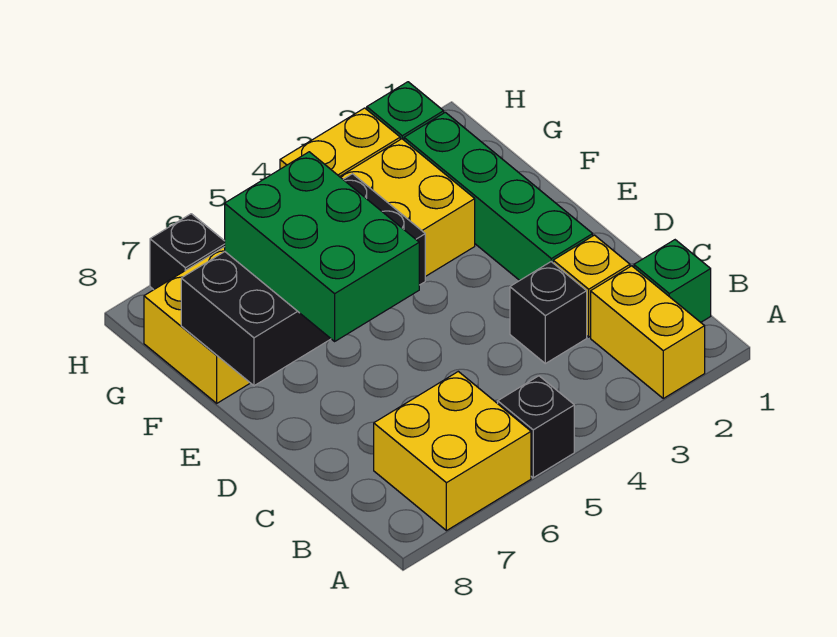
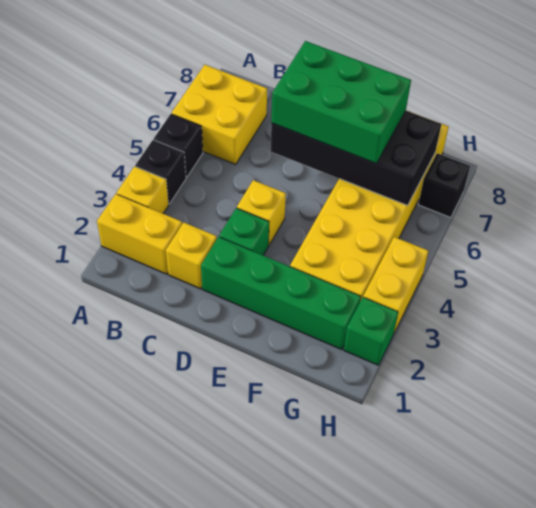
none -> yellow brick A3 level 1
green brick B1 level 1 -> green brick D3 level 1
black brick C3 level 1 -> black brick A4 level 1
none -> yellow brick D4 level 1
black brick E5:F8 level 2 -> black brick D6:G7 level 2

